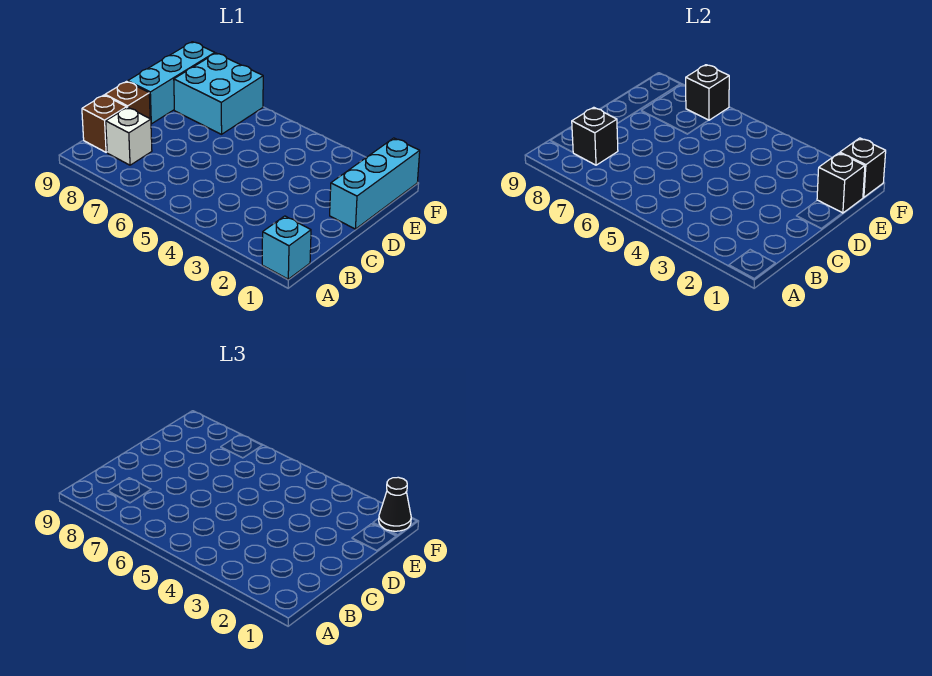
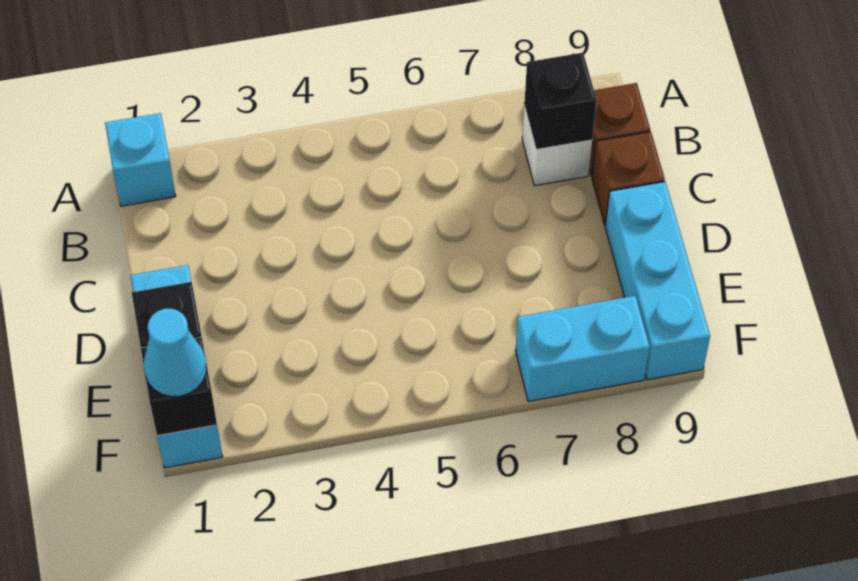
cyan brick E7:F8 level 1 -> cyan brick F7:F8 level 1
black cone F1 level 3 -> cyan cone F1 level 3
black brick F7 level 2 -> none

